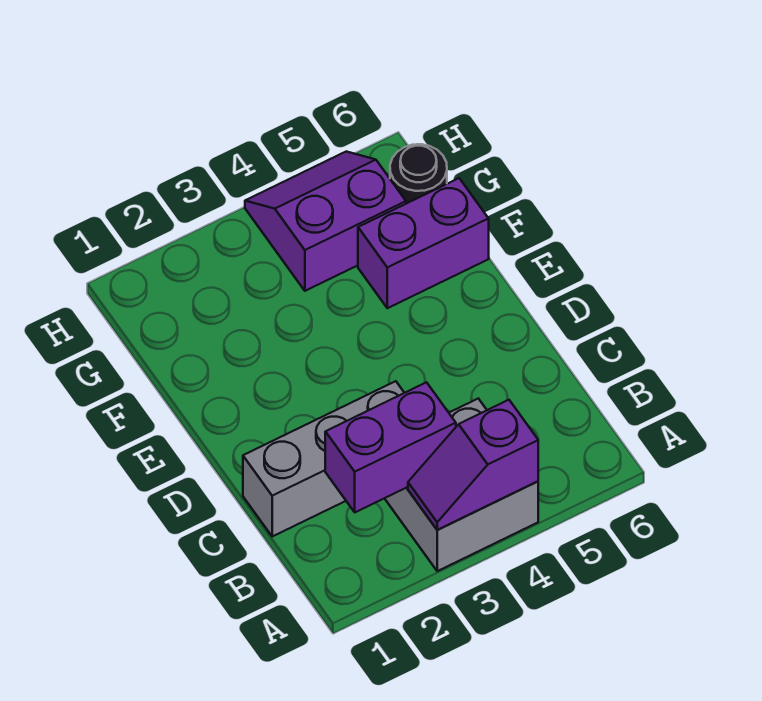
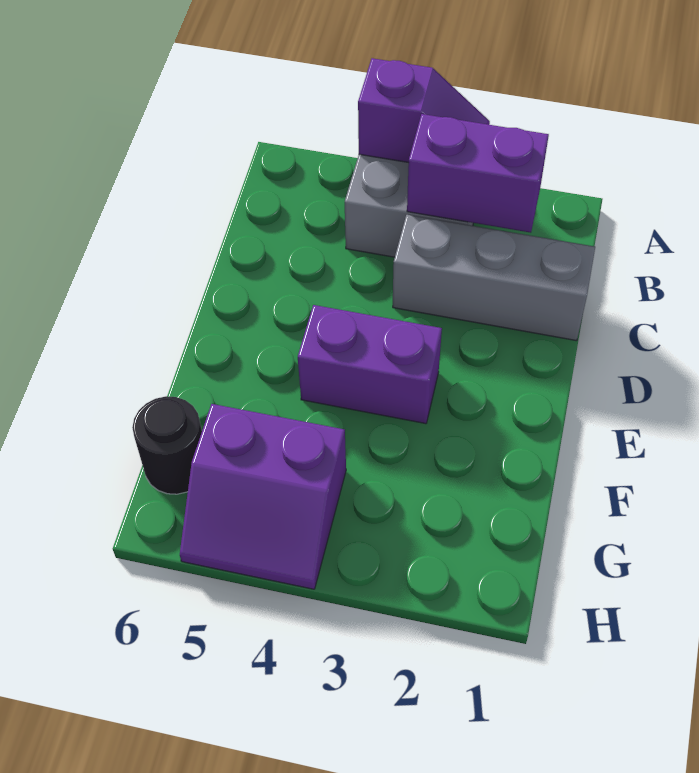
purple brick F5:F6 level 1 -> purple brick E3:E4 level 1

